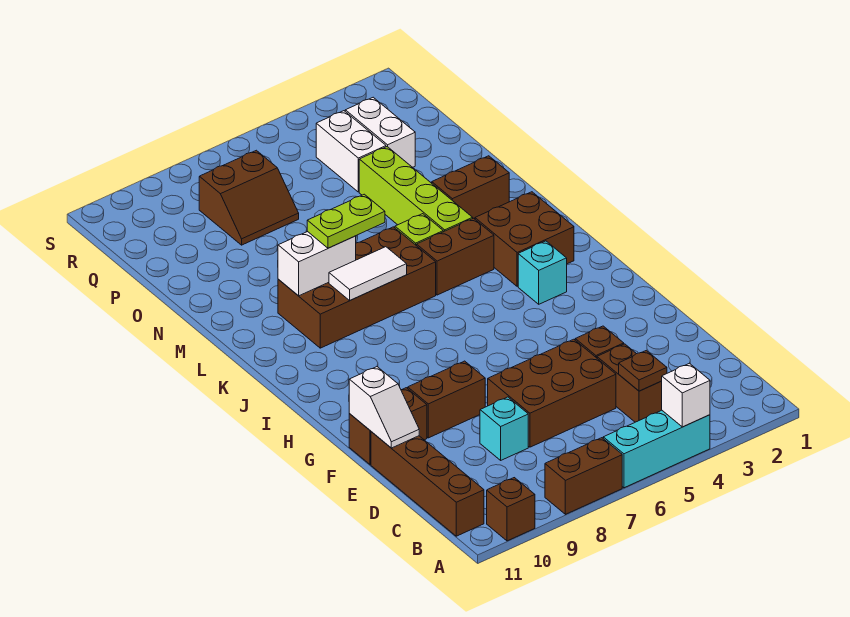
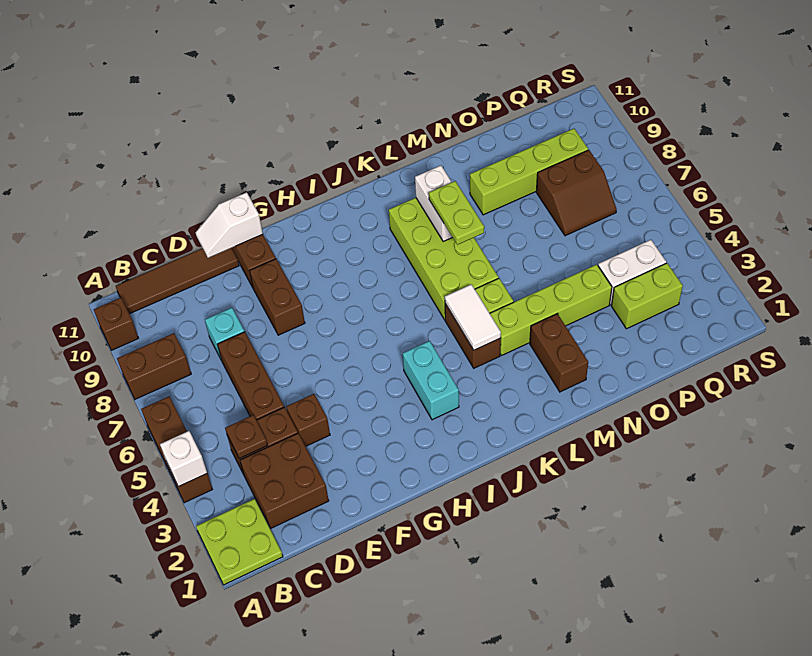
none -> lime plate A1:B2 level 1
cyan brick A4:A6 level 1 -> brown brick A4:A6 level 1
brown brick A7:A8 level 1 -> brown brick A8:B8 level 1
brown brick B11:E11 level 1 -> brown tile B11:E11 level 1
brown brick D5:E7 level 1 -> brown brick D5:D7 level 1
cyan brick I3 level 1 -> cyan brick I3:I4 level 1
brown brick J2:K3 level 1 -> brown brick C2:D3 level 1
brown brick K6:L9 level 1 -> lime brick K6:L9 level 1
white tile K7:K8 level 2 -> white tile K4:K5 level 2
none -> lime brick N9:Q9 level 1
white brick P3:Q3 level 1 -> lime brick P3:Q3 level 1
brown slope P7:Q8 level 1 top Q -> brown slope P7:Q8 level 1 top 8

